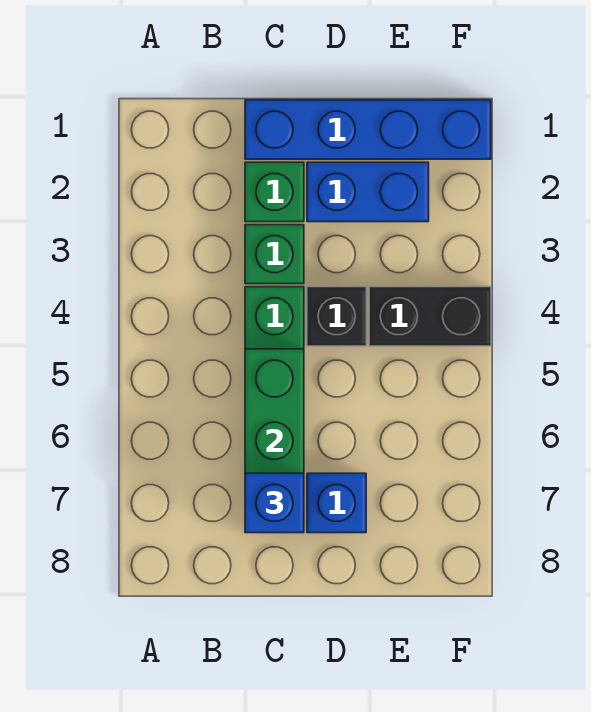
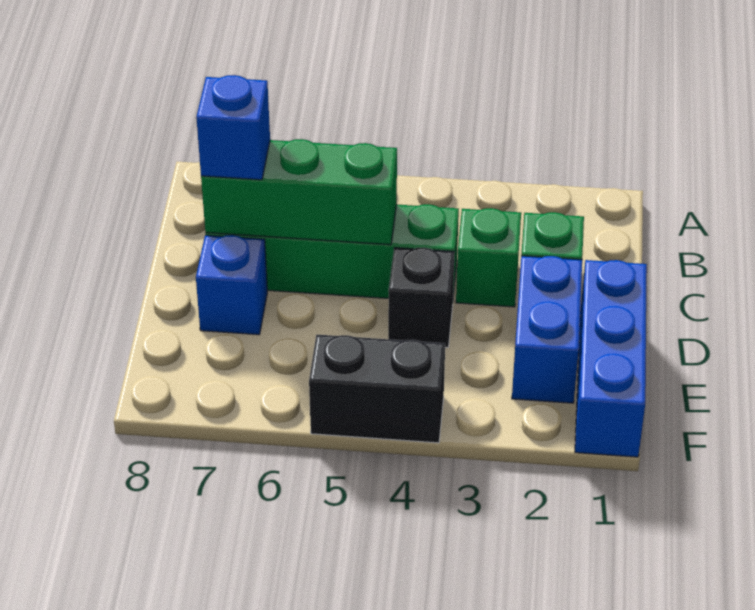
blue brick C1:F1 level 1 -> blue brick D1:F1 level 1
black brick E4:F4 level 1 -> black brick F4:F5 level 1

